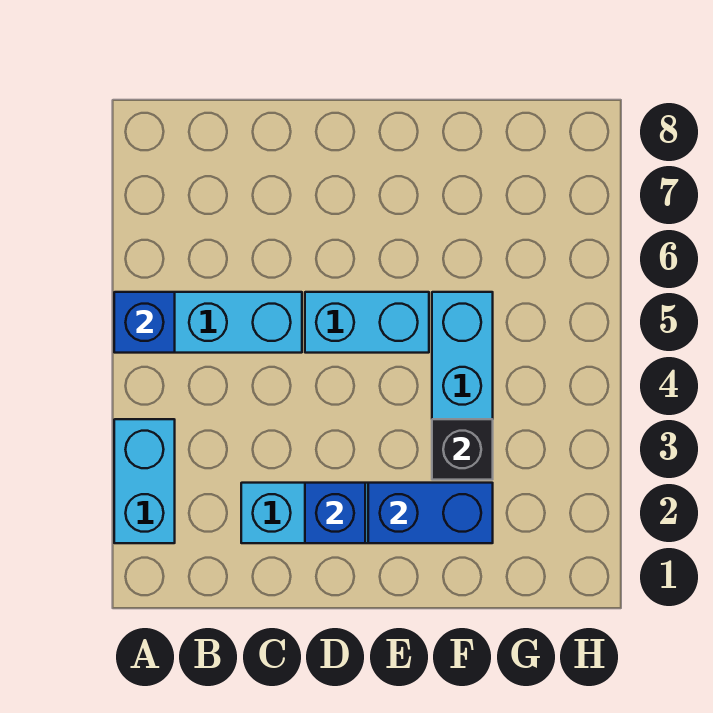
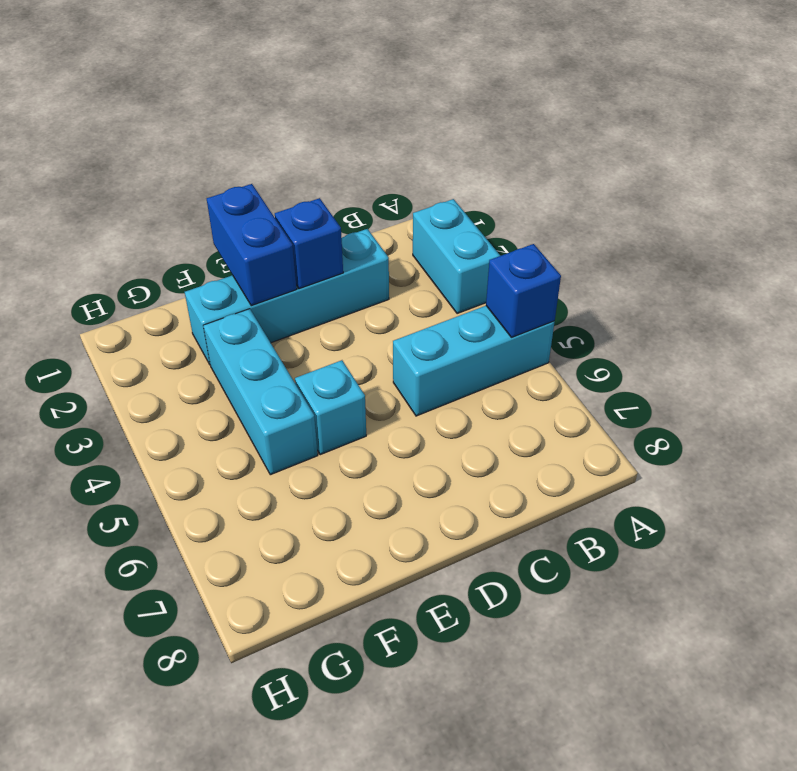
cyan brick D5:E5 level 1 -> cyan brick E5 level 1
blue brick E2:F2 level 2 -> blue brick E1:E2 level 2
black brick F3 level 2 -> none

